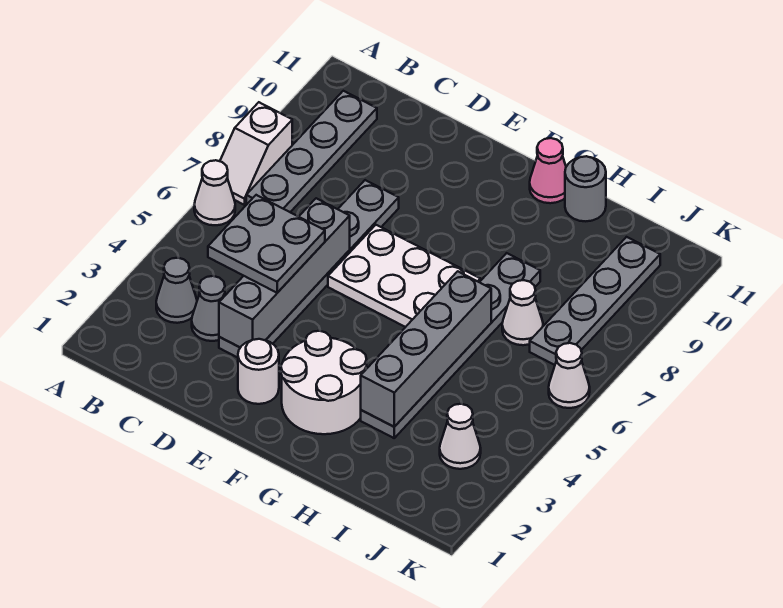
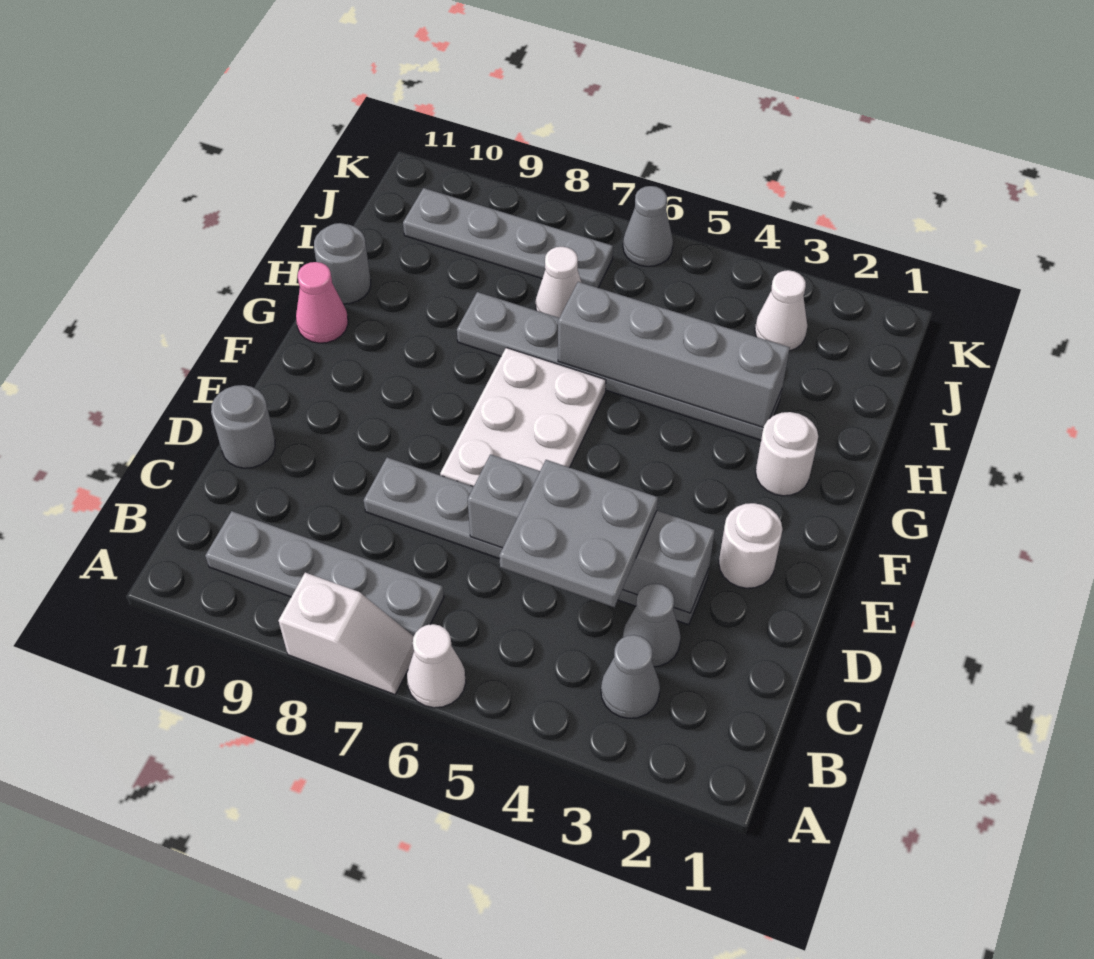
none -> grey round brick D11 level 1
white round brick F2:G3 level 1 -> white round brick G2 level 1
white cone K6 level 1 -> grey cone K6 level 1

